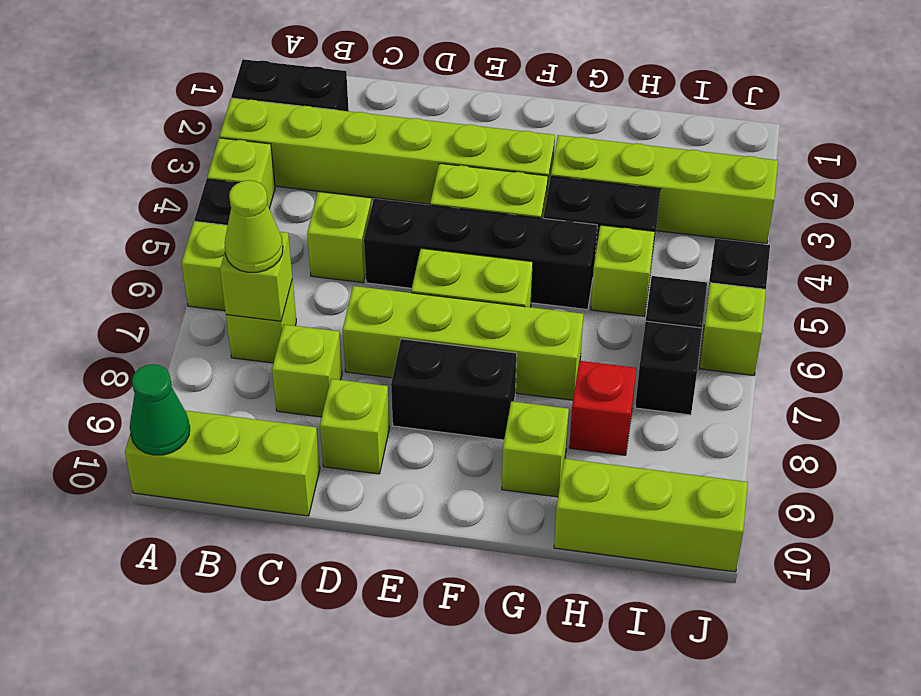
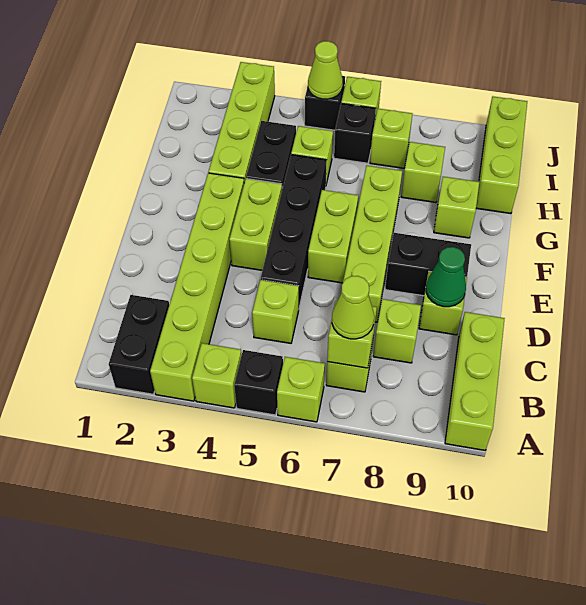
green cone A10 level 2 -> green cone D9 level 2
black brick E8:F8 level 1 -> black brick E8:E9 level 1
red brick H8 level 1 -> lime brick H8 level 1
black brick I7 level 1 -> lime brick I7 level 1
none -> lime cone J5 level 2

